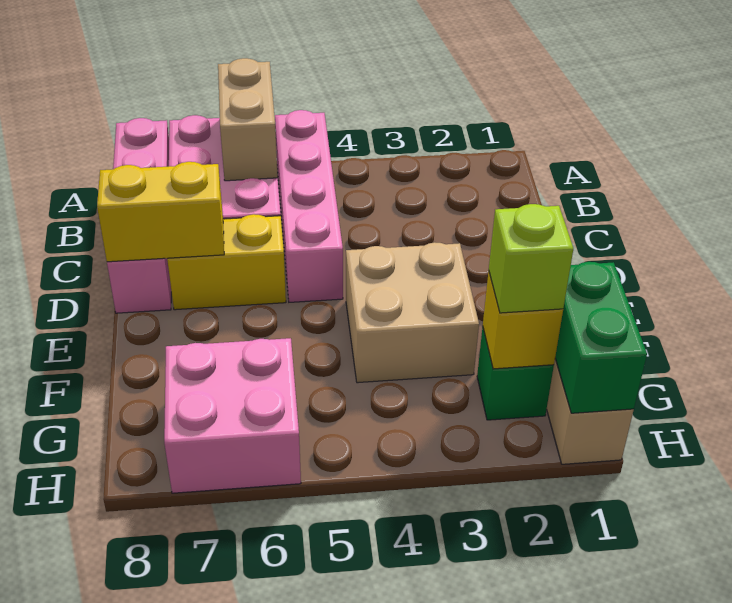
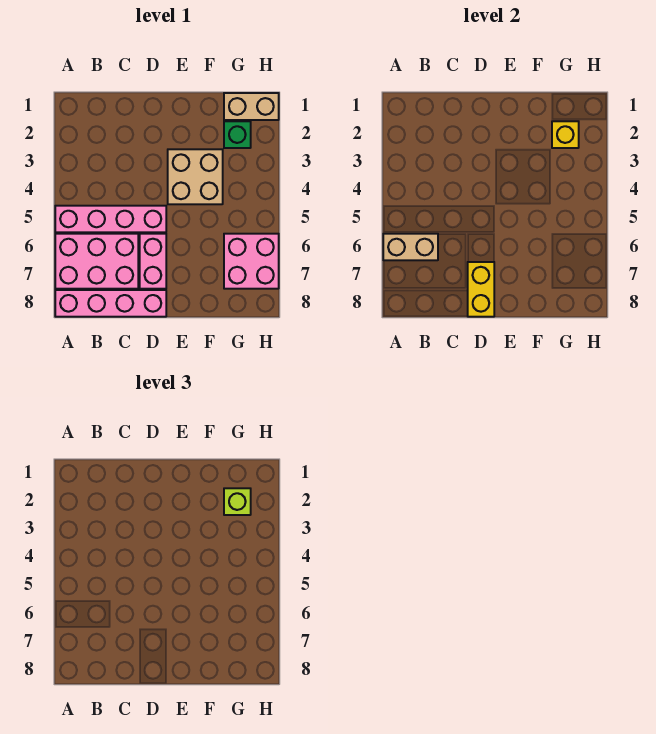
yellow brick D6:D7 level 1 -> pink brick D6:D7 level 1
green brick G1:H1 level 2 -> none

